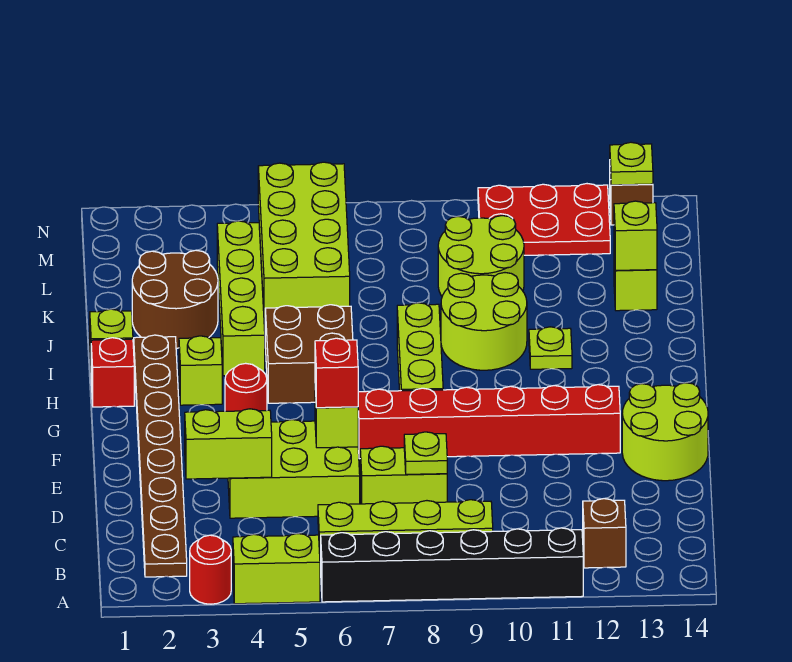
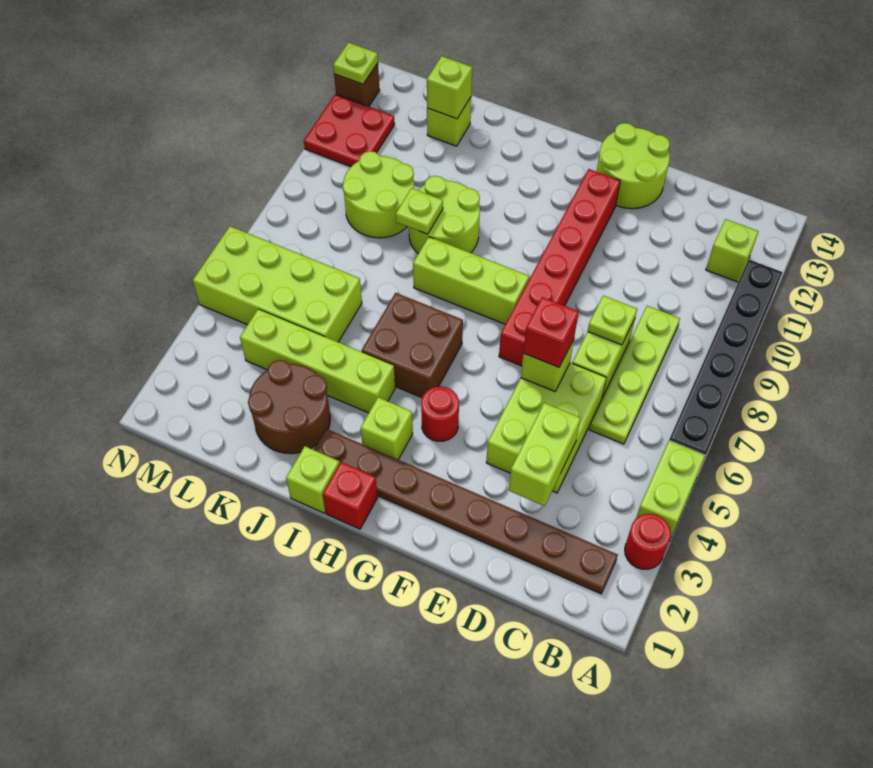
brown brick B12 level 1 -> lime brick B12 level 1
lime plate I11 level 1 -> lime plate J9 level 2
red plate M10:N12 level 1 -> red plate M11:N12 level 1

